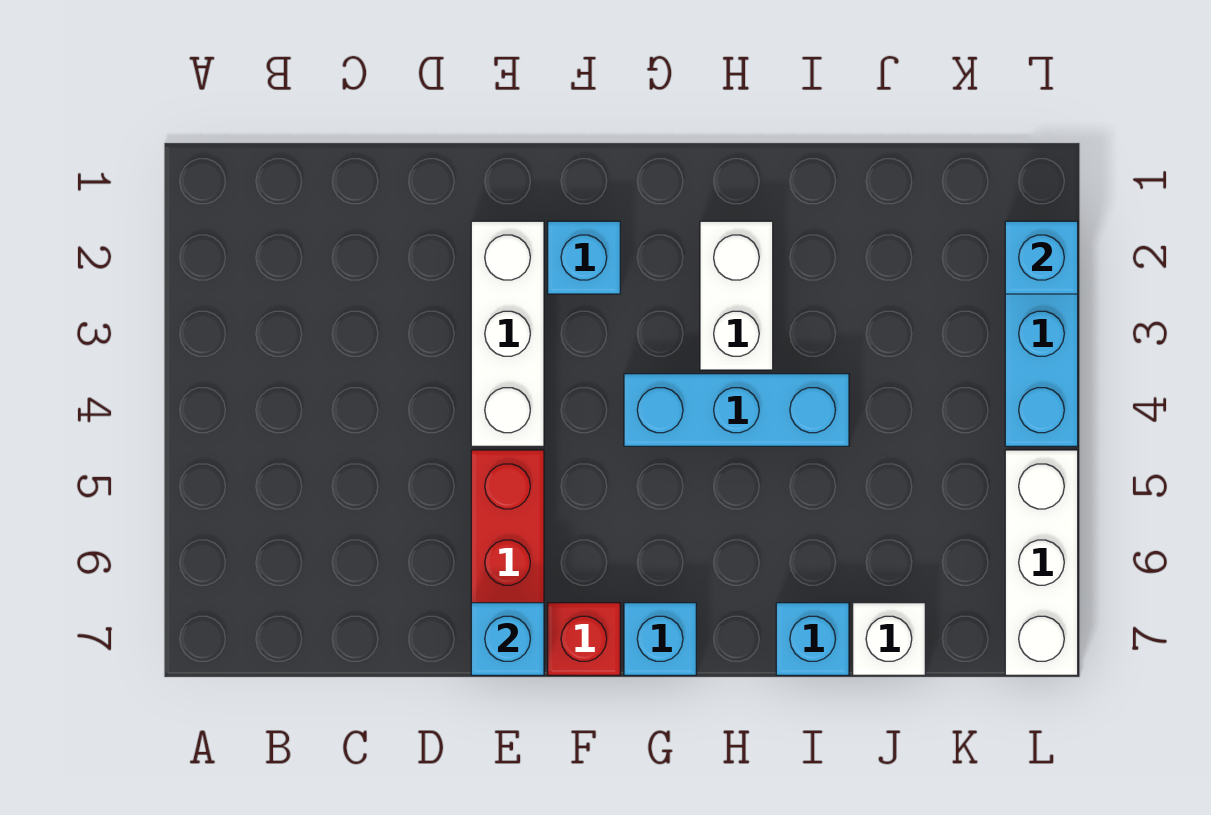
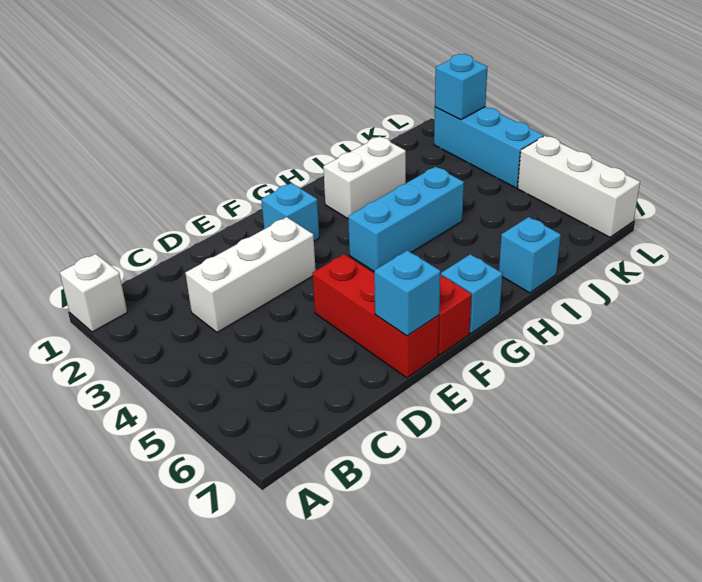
white brick E2:E4 level 1 -> white brick C3:E3 level 1
white brick H2:H3 level 1 -> white brick H2:I2 level 1
white brick J7 level 1 -> white brick A1 level 1

